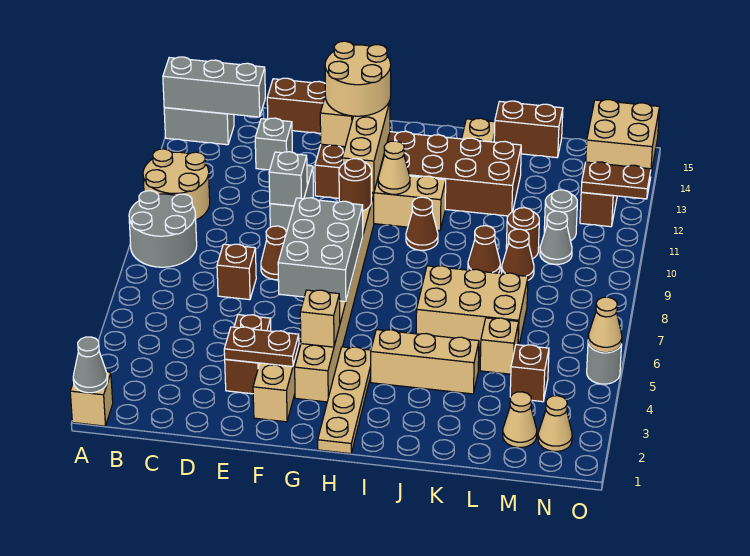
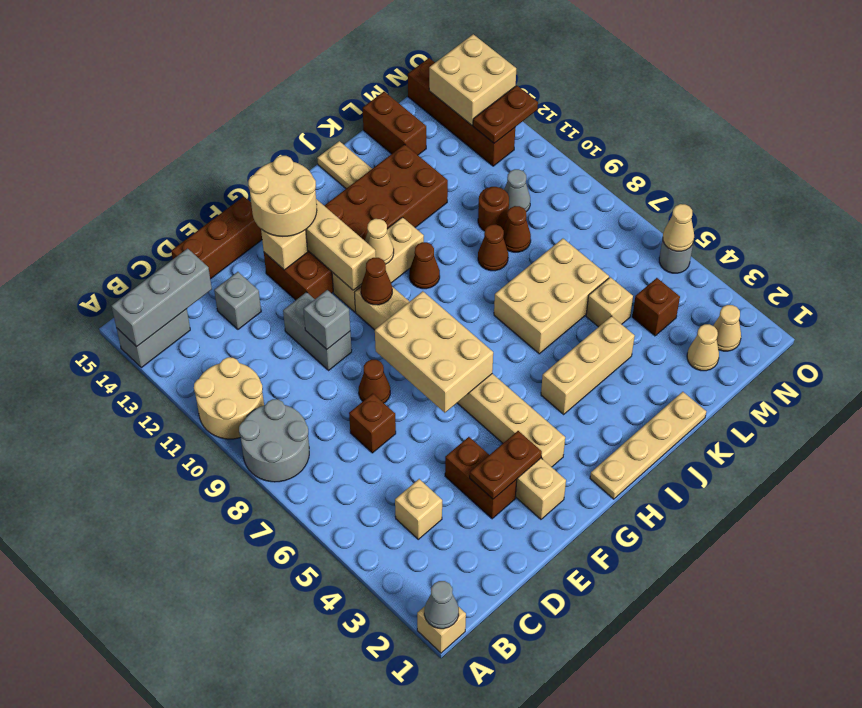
grey brick F6:G8 level 2 -> tan brick F6:G8 level 2
tan brick G4 level 2 -> tan brick C4 level 1
brown round brick G10 level 2 -> brown cone G10 level 2
tan plate H1:H4 level 1 -> tan plate H1:K1 level 1
brown brick K15:L15 level 1 -> brown brick L14:L15 level 1
grey round brick M11 level 1 -> none

